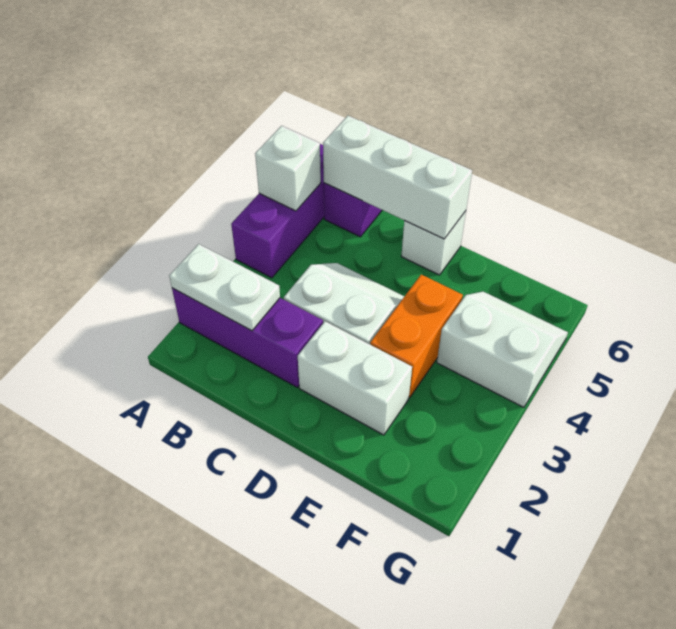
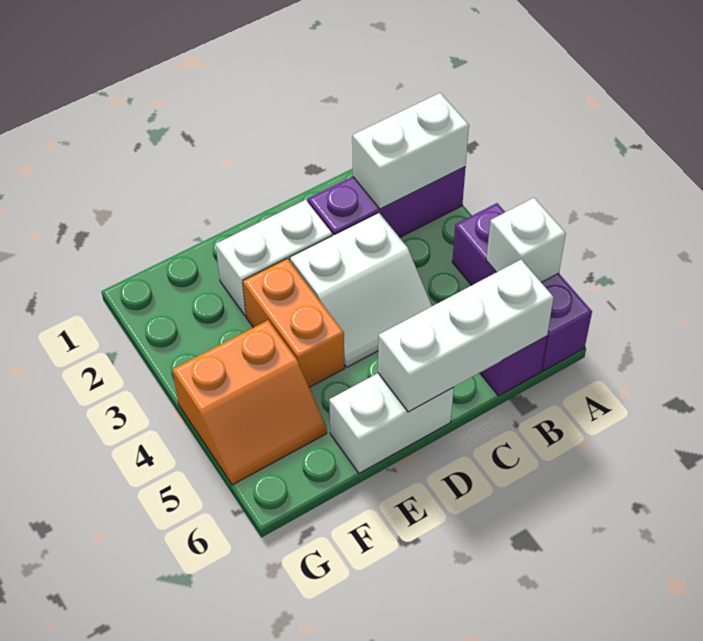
white plate A2:B2 level 2 -> white brick A2:B2 level 2
white brick D6 level 1 -> white brick D6:E6 level 1
white slope F4:G5 level 1 top 4 -> orange slope F4:G5 level 1 top 4

